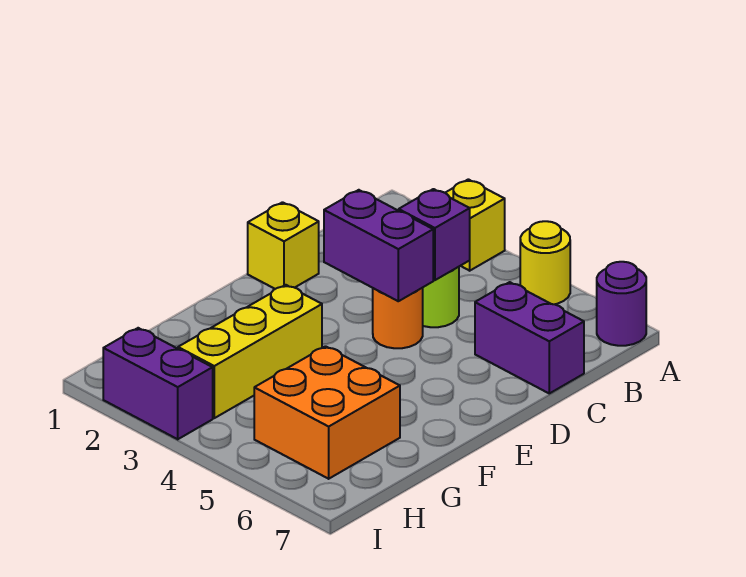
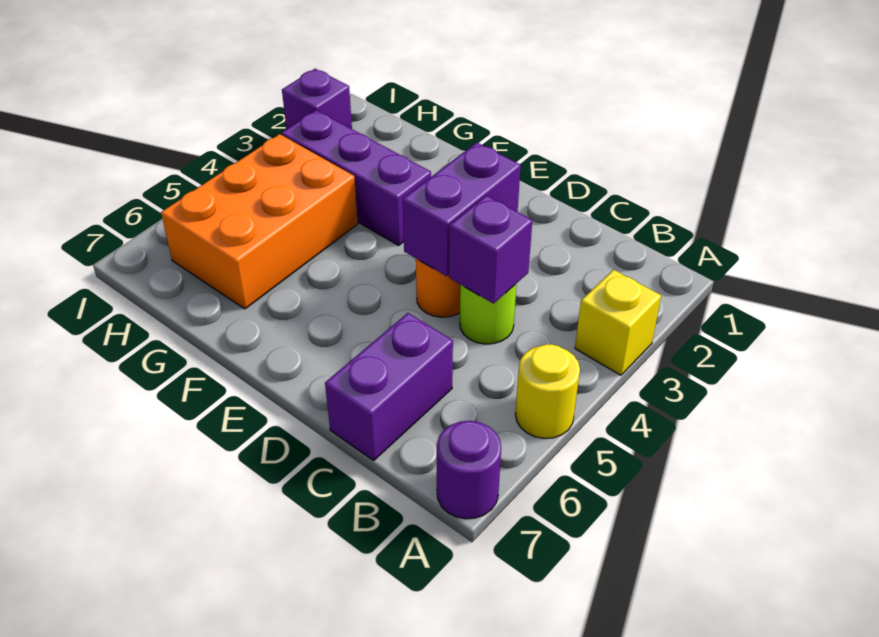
yellow brick D1 level 1 -> none
yellow brick F3:H3 level 1 -> purple brick F3:H3 level 1
orange brick G5:H6 level 1 -> orange brick G4:H6 level 1
purple brick I2:I3 level 1 -> purple brick I2 level 1

